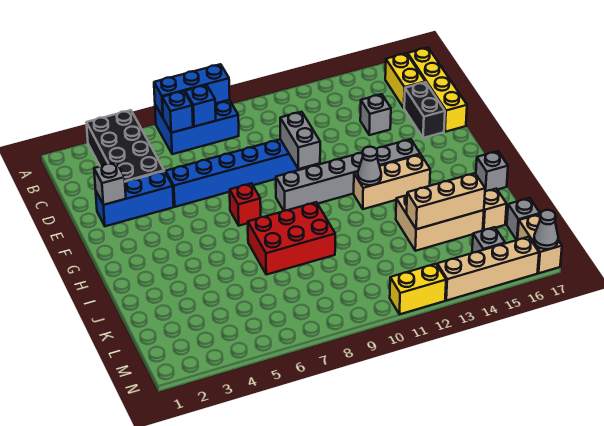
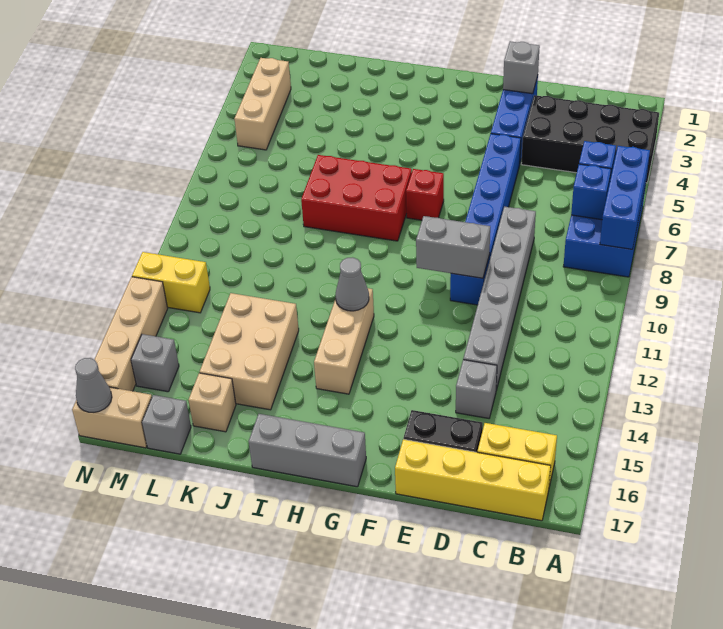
grey brick G9:G14 level 1 -> grey brick D8:D13 level 1
red brick I7:J9 level 1 -> red brick H7:J8 level 1
grey brick I17 level 1 -> grey brick G17:I17 level 1
tan brick K13:K15 level 2 -> tan brick M3:M5 level 1
yellow brick N11:N12 level 1 -> yellow brick M12:N12 level 1

